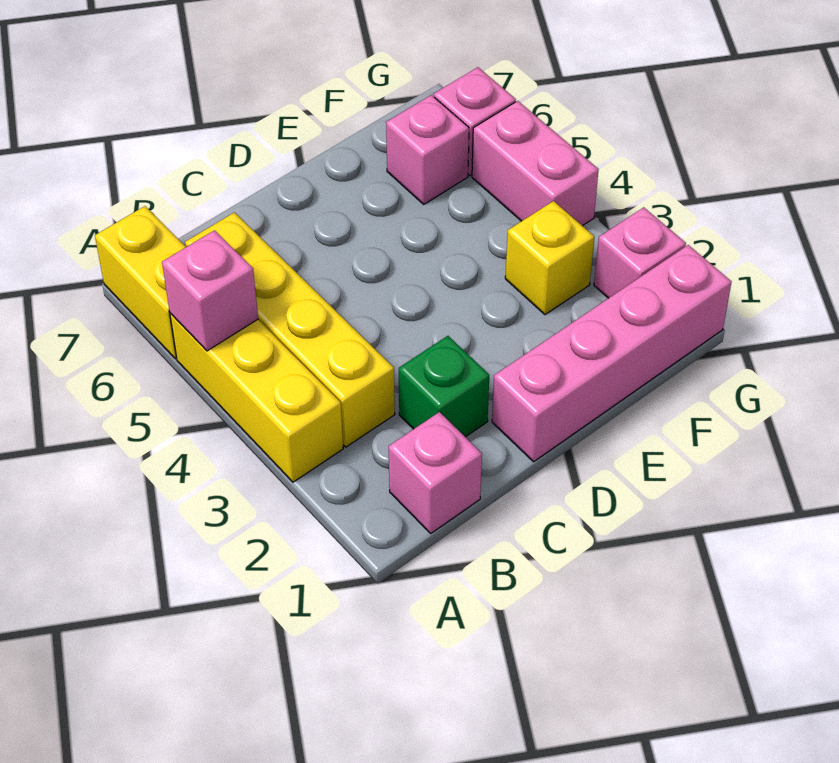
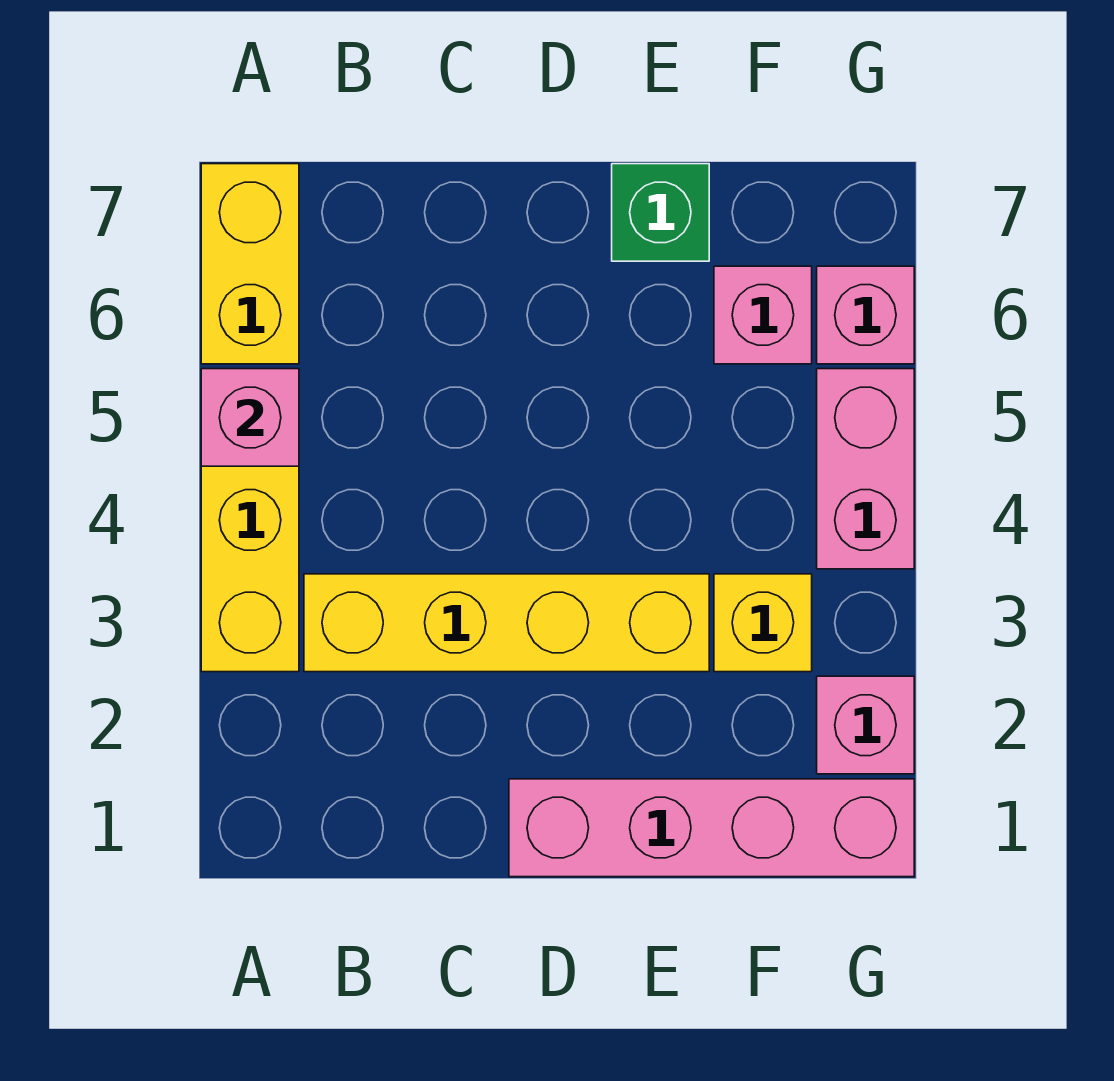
pink brick B1 level 1 -> none
yellow brick B3:B6 level 1 -> yellow brick B3:E3 level 1
green brick C2 level 1 -> green brick E7 level 1

